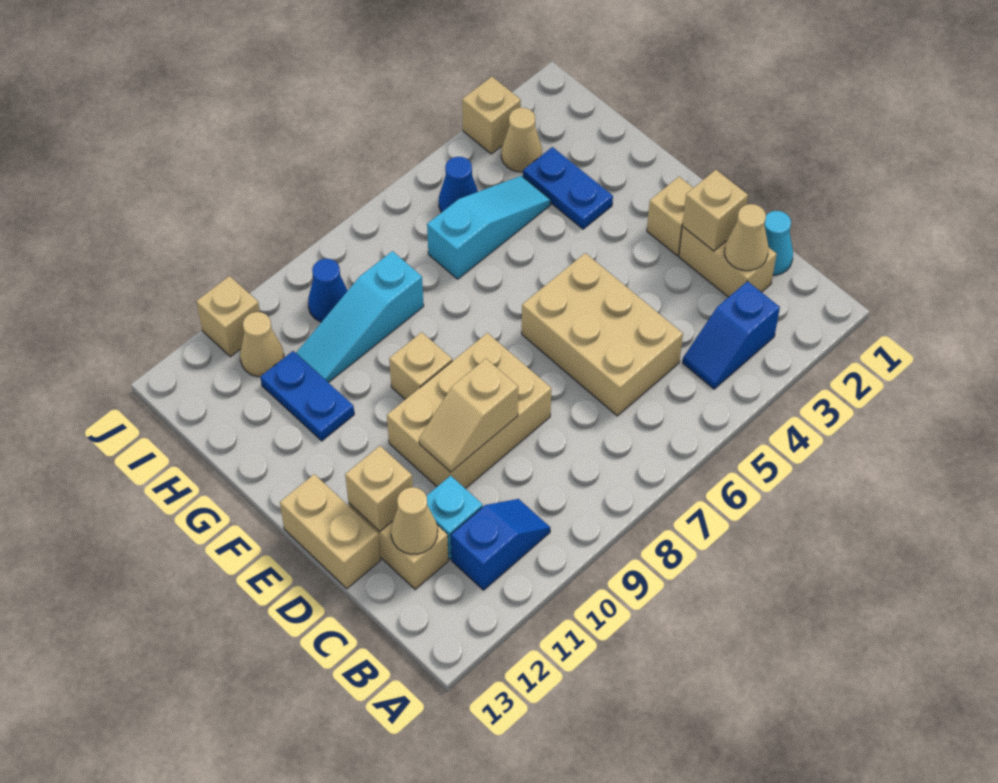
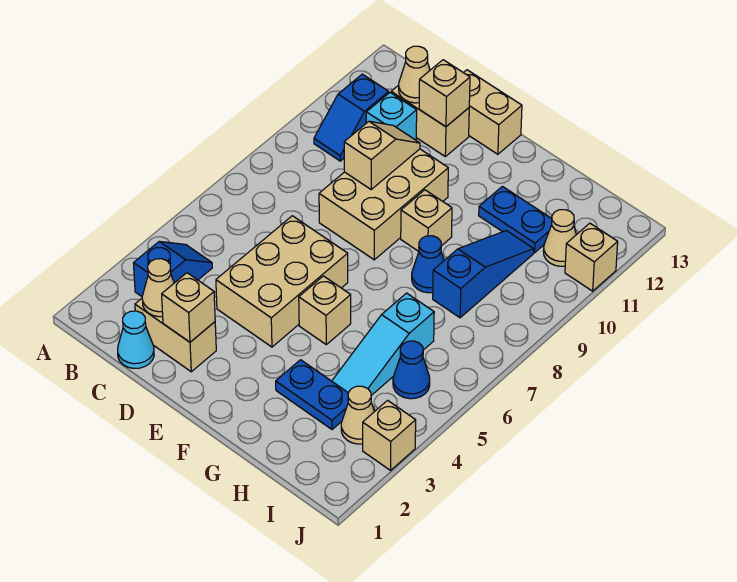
tan brick C5:E6 level 1 -> tan brick D4:E6 level 1
tan brick E2 level 1 -> tan brick F5 level 1
cyan slope H8:H10 level 1 top 8 -> blue slope H8:H10 level 1 top 8
blue cone I9 level 1 -> blue cone G8 level 1

